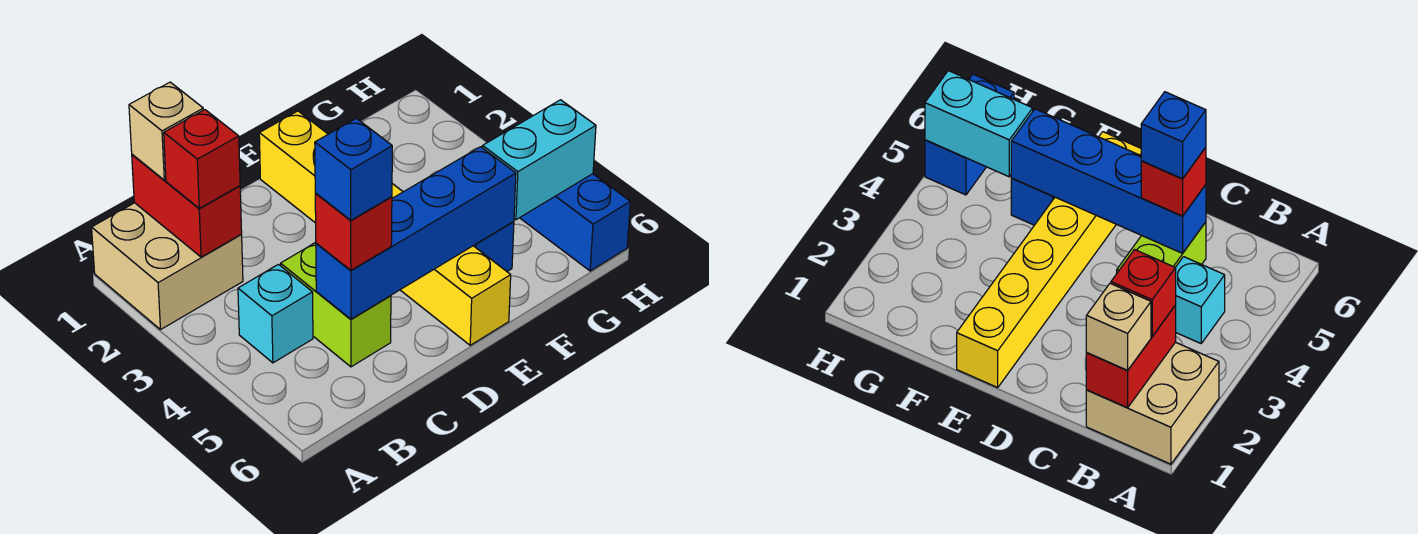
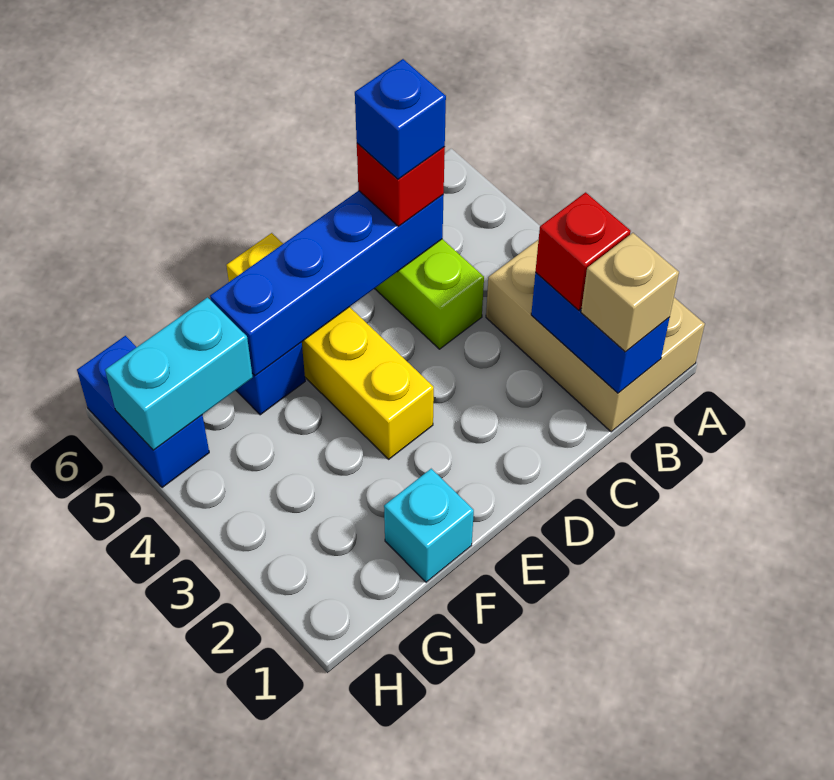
tan brick A1:B2 level 1 -> tan brick A1:B3 level 1
red brick B1:B2 level 2 -> blue brick B1:B2 level 2
cyan brick B4 level 1 -> cyan brick F1 level 1
yellow brick E1:E6 level 1 -> yellow brick E3:E6 level 1

